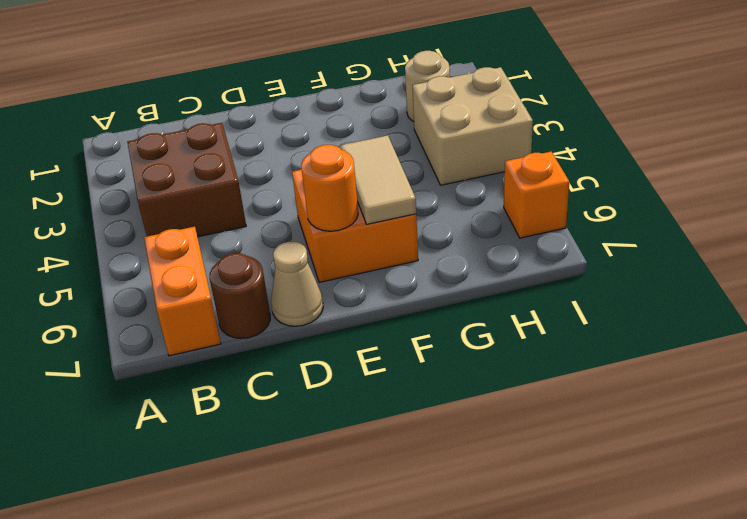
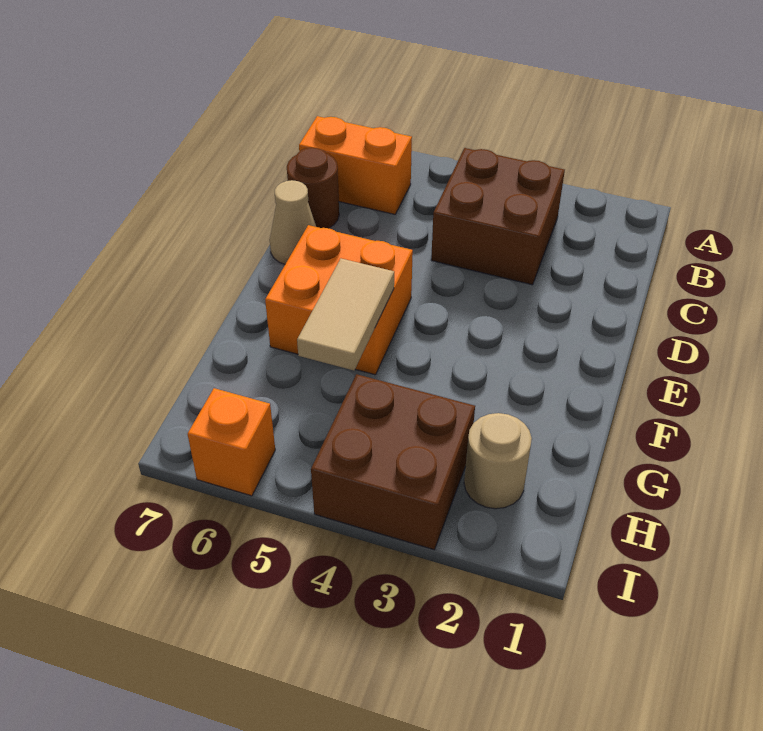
orange round brick E6 level 2 -> none
tan tile F5:F6 level 2 -> tan tile F5:G5 level 2
tan brick H3:I4 level 1 -> brown brick H3:I4 level 1

